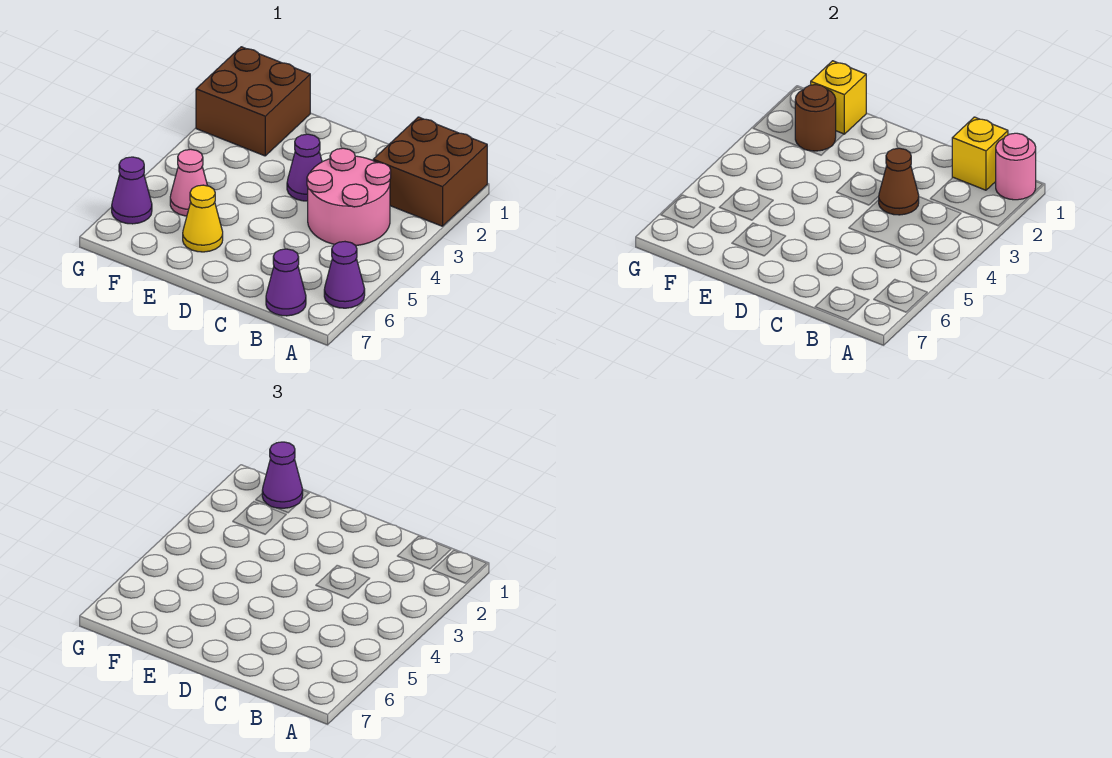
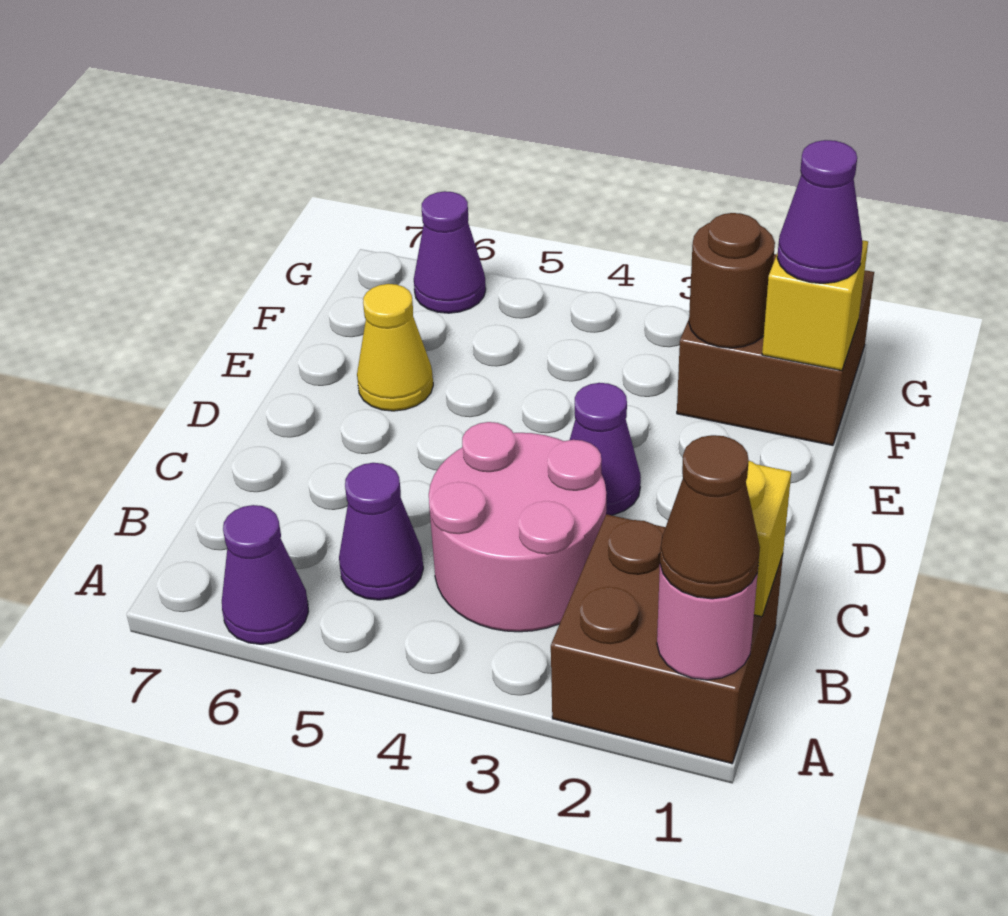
purple cone B7 level 1 -> purple cone B5 level 1
brown cone C3 level 2 -> brown cone A1 level 3
pink cone F5 level 1 -> none

